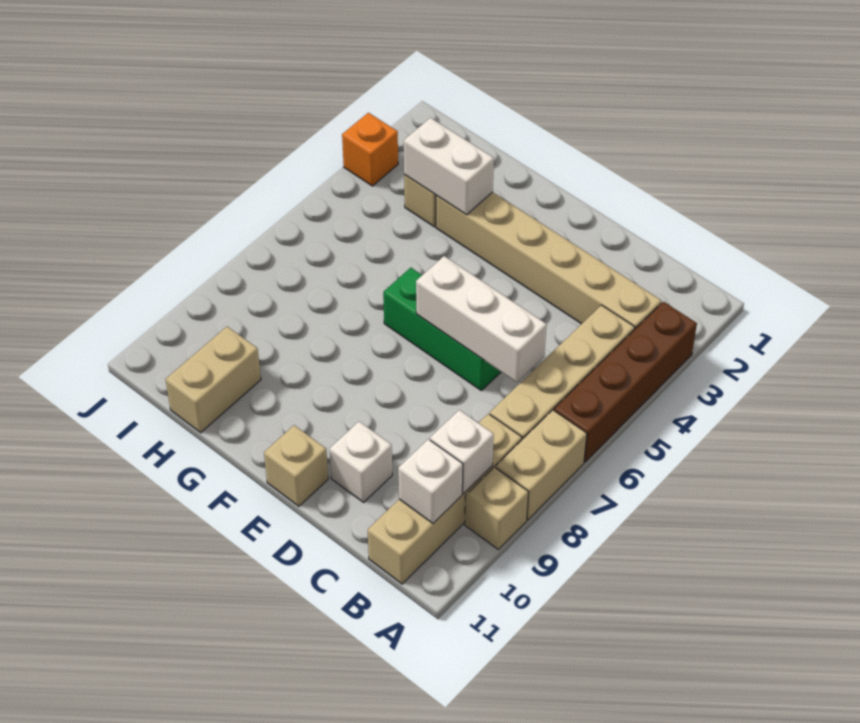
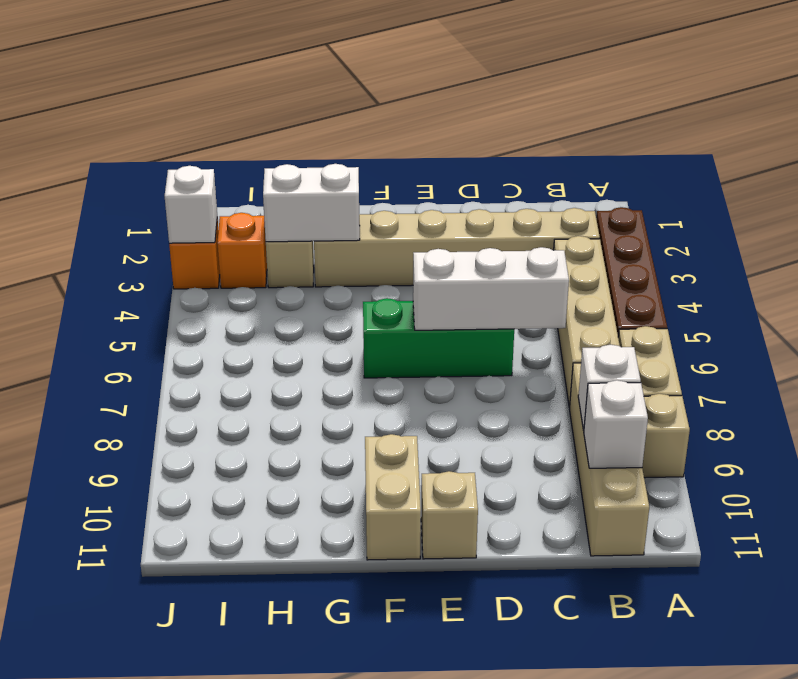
white brick D10 level 1 -> white brick J3 level 2
tan brick H10:H11 level 1 -> tan brick F10:F11 level 1
none -> orange brick I3 level 1

